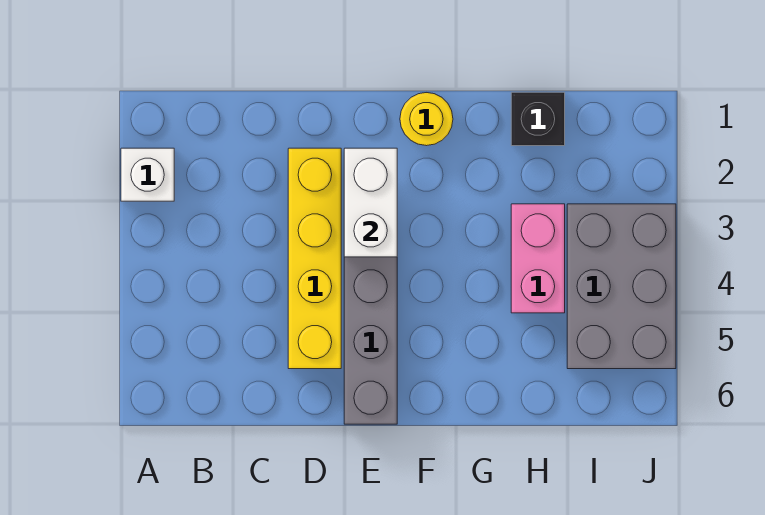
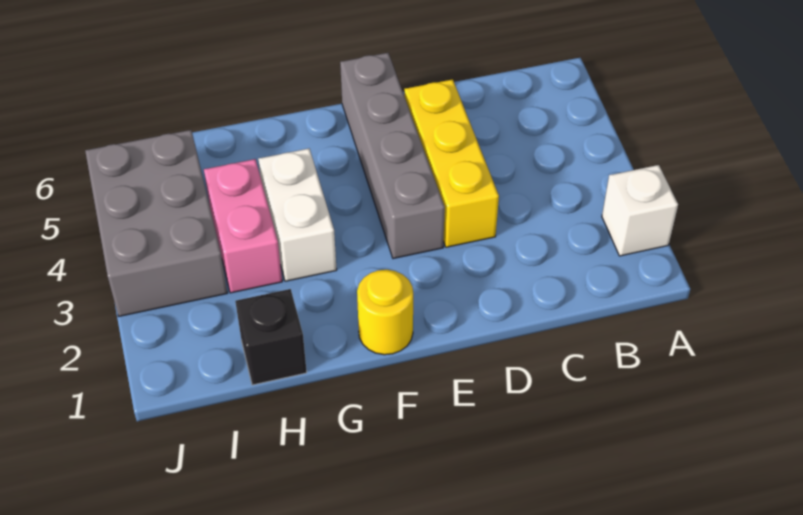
yellow brick D2:D5 level 1 -> yellow brick D3:D5 level 1
white brick E2:E3 level 2 -> white brick G3:G4 level 1

